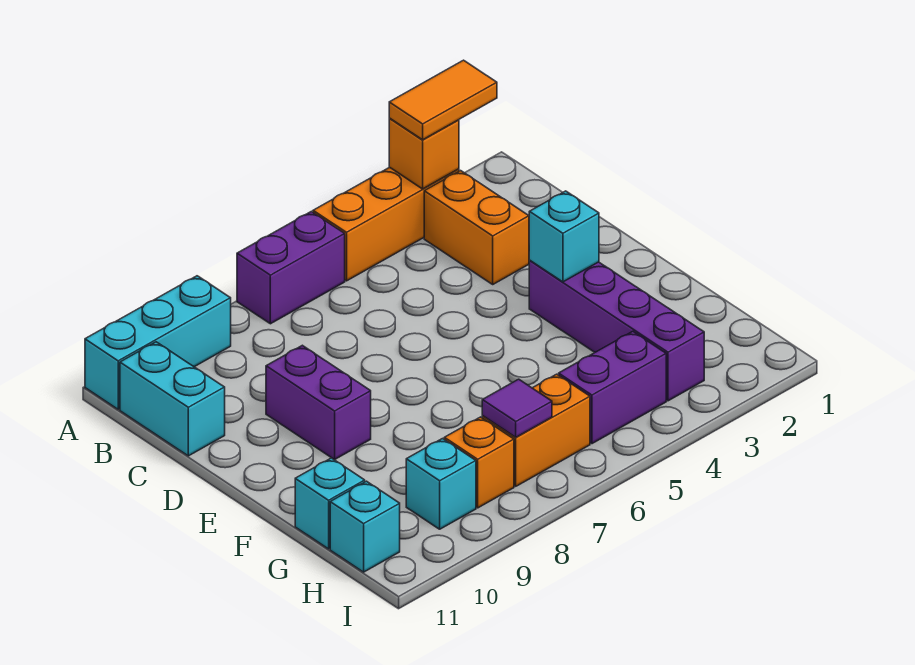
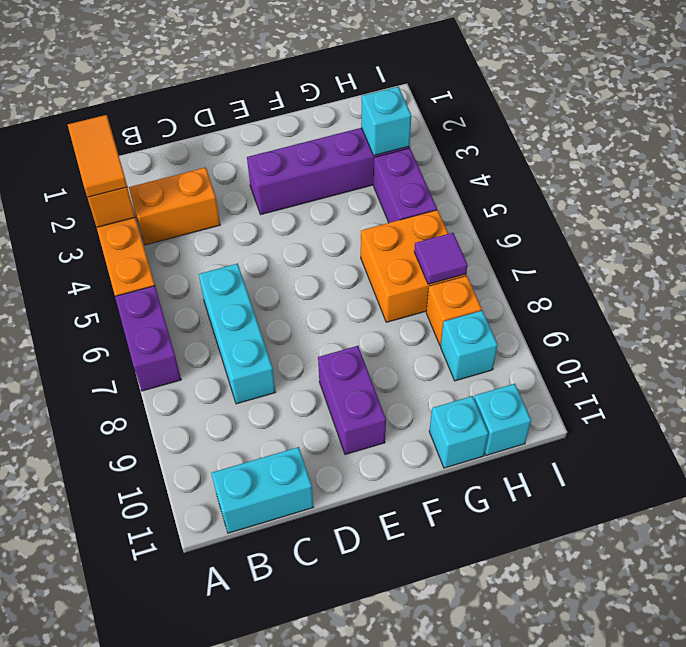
cyan brick A9:A11 level 1 -> cyan brick C6:C8 level 1
purple brick D9:E9 level 1 -> purple brick E9:E10 level 1
cyan brick E3 level 2 -> cyan brick H3 level 2
orange brick H6:H7 level 1 -> orange brick G6:H7 level 1

